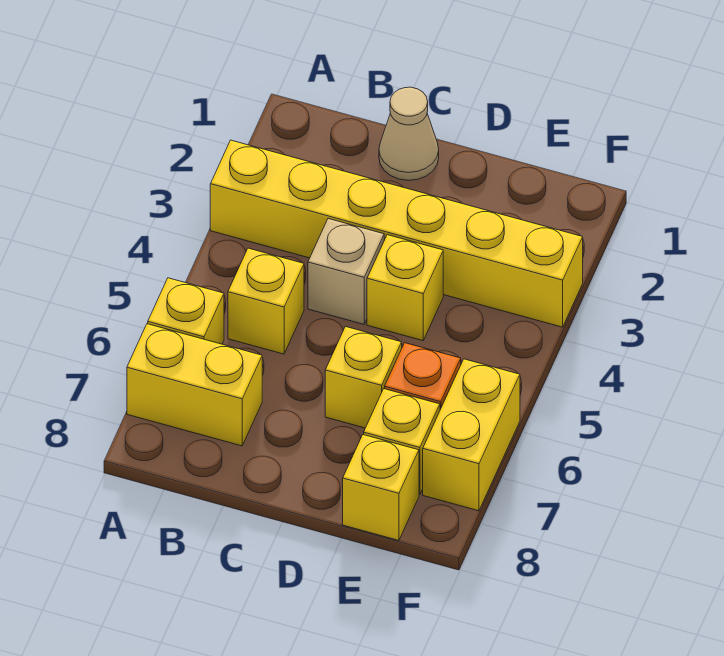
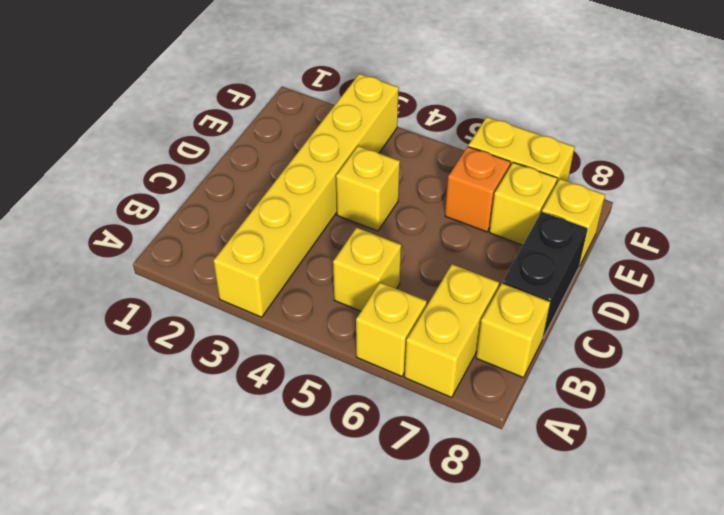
tan cone C1 level 1 -> none
tan brick C4 level 1 -> none
none -> black brick C8:D8 level 1
yellow brick D6 level 1 -> yellow brick B8 level 1

